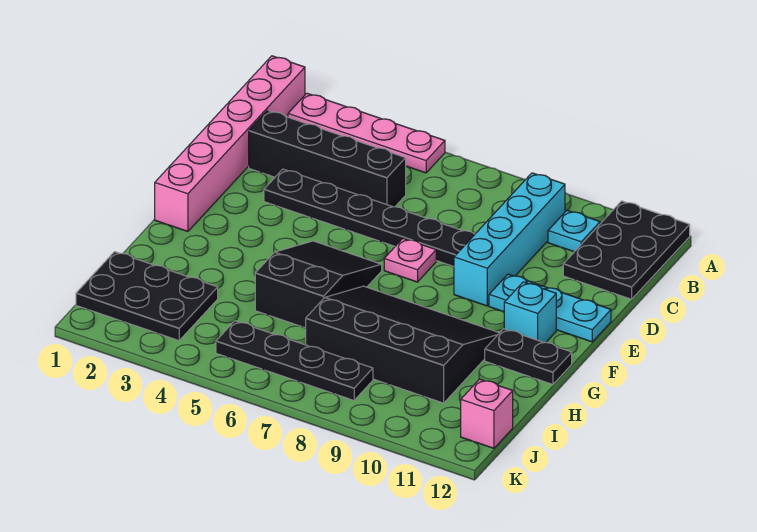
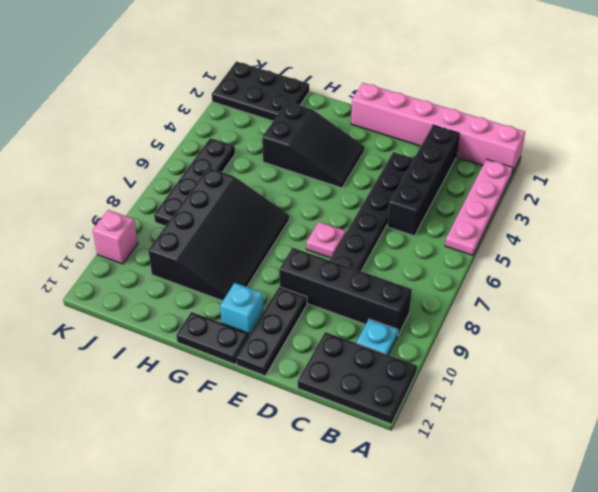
cyan brick B9:E9 level 1 -> black brick B9:E9 level 1
cyan plate E10:E12 level 1 -> black plate E10:E12 level 1
black slope F5:H6 level 1 top H -> black slope F3:H4 level 1 top H
black plate G11:G12 level 1 -> black plate F12:G12 level 1
black plate I1:J3 level 1 -> black plate I1:K2 level 1
pink brick J12 level 1 -> pink brick K10 level 1

